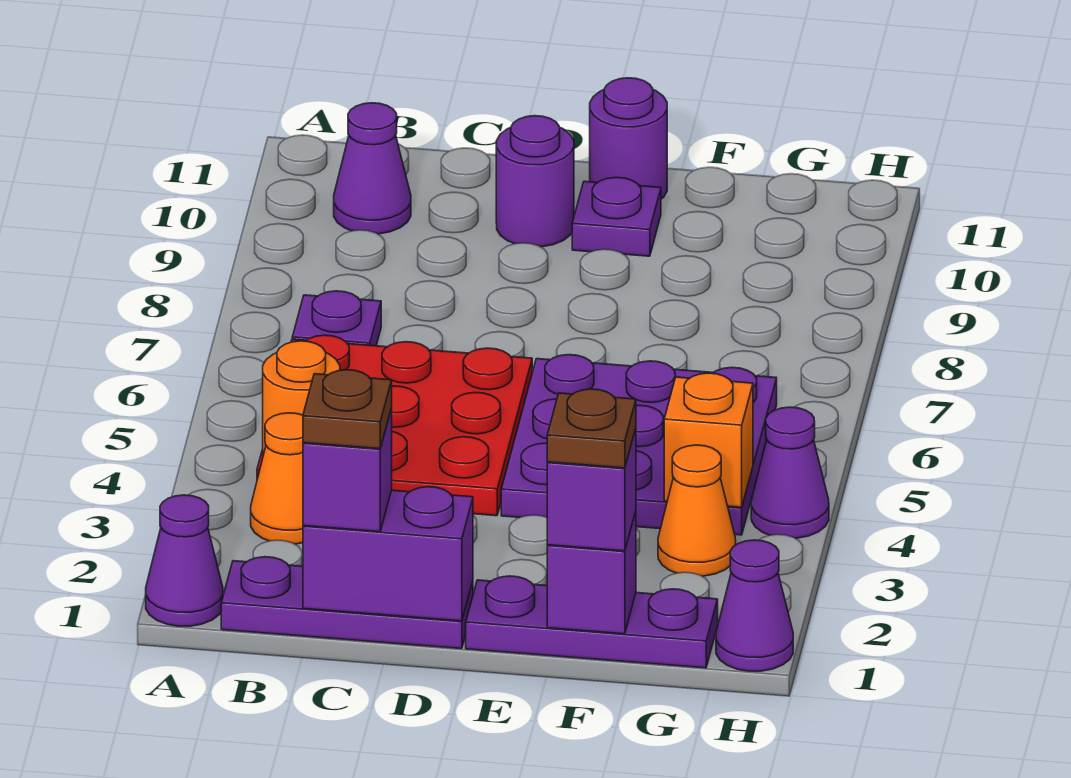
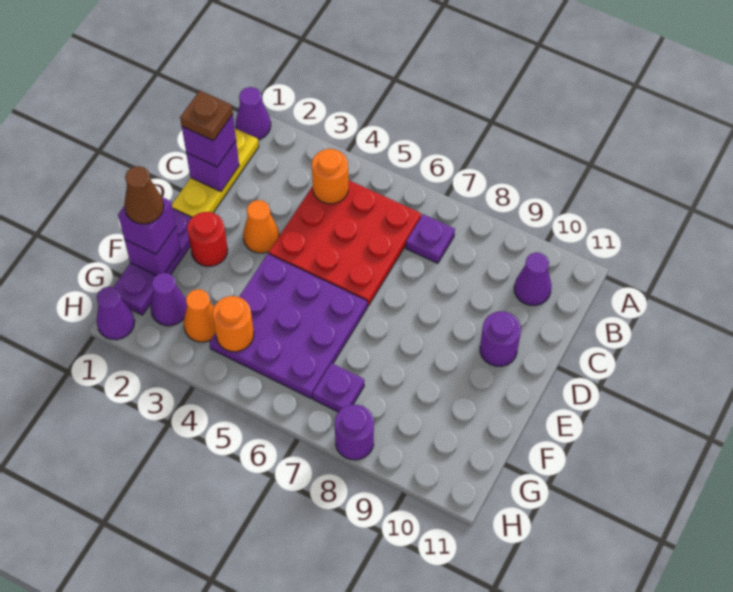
purple plate B1:D1 level 1 -> yellow plate B1:D1 level 1
orange cone B3 level 1 -> orange cone D3 level 1
purple brick C1:D1 level 2 -> purple brick C1 level 2
none -> red round brick E2 level 1
purple plate E10 level 1 -> purple plate G7 level 1
purple round brick E11 level 1 -> purple round brick H8 level 1
brown plate F1 level 4 -> brown cone F1 level 4
orange brick G4 level 2 -> orange round brick G4 level 2
purple cone H4 level 1 -> purple cone G2 level 1

